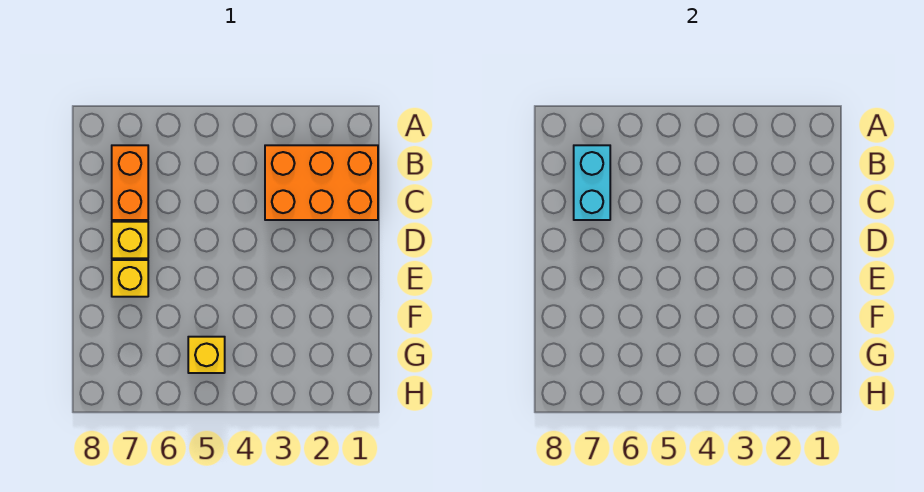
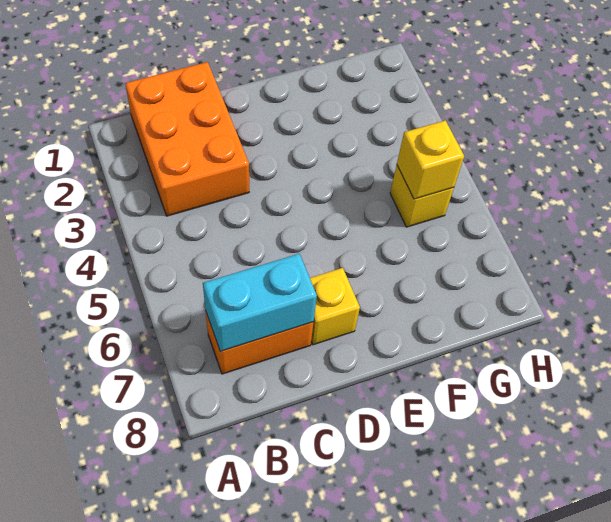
yellow brick E7 level 1 -> yellow brick G5 level 2

